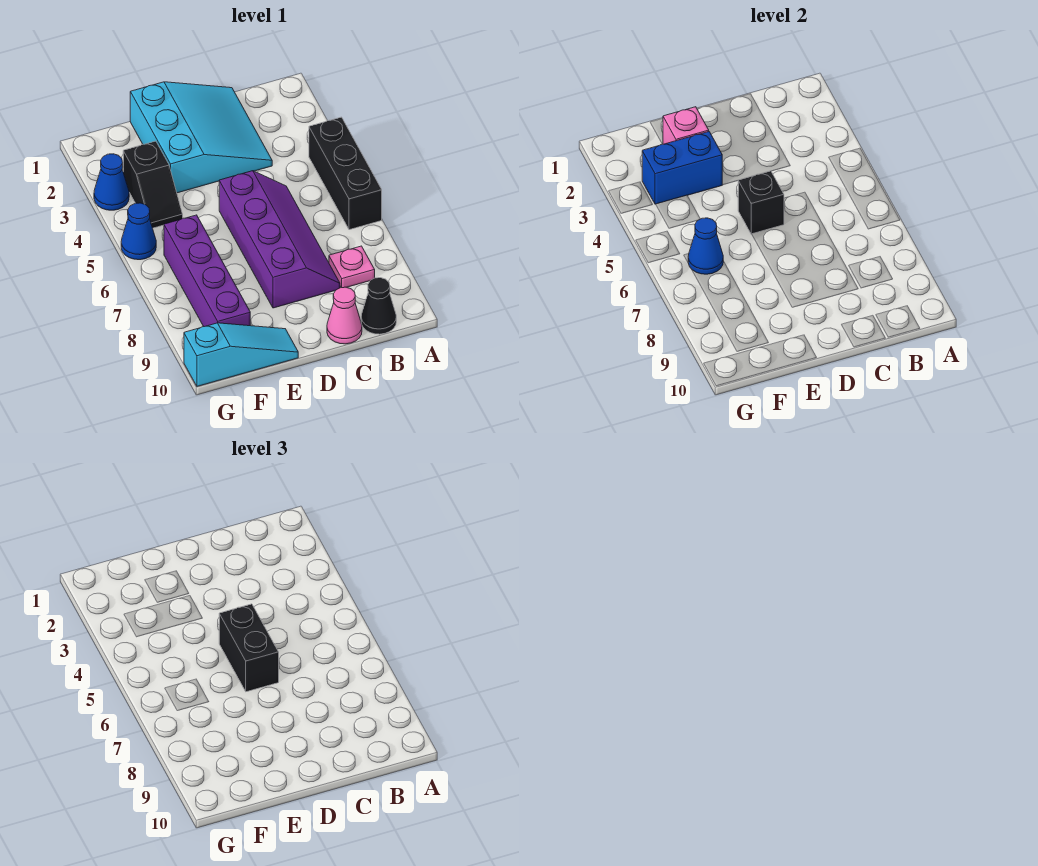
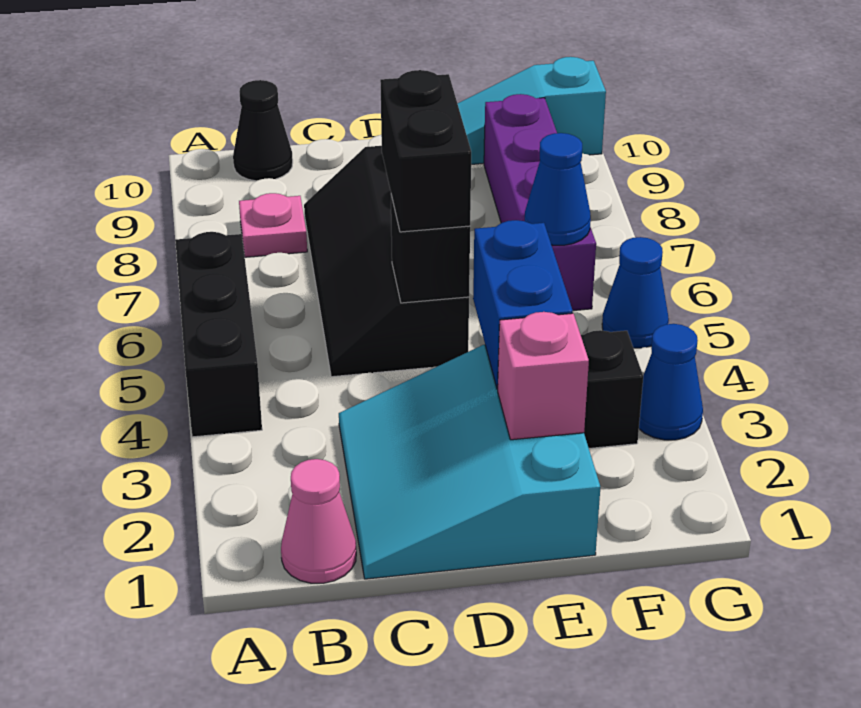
purple slope C5:D8 level 1 top D -> black slope C5:D8 level 1 top D
pink cone C10 level 1 -> pink cone B1 level 1
blue brick E3:F3 level 2 -> blue brick E3:E4 level 2

